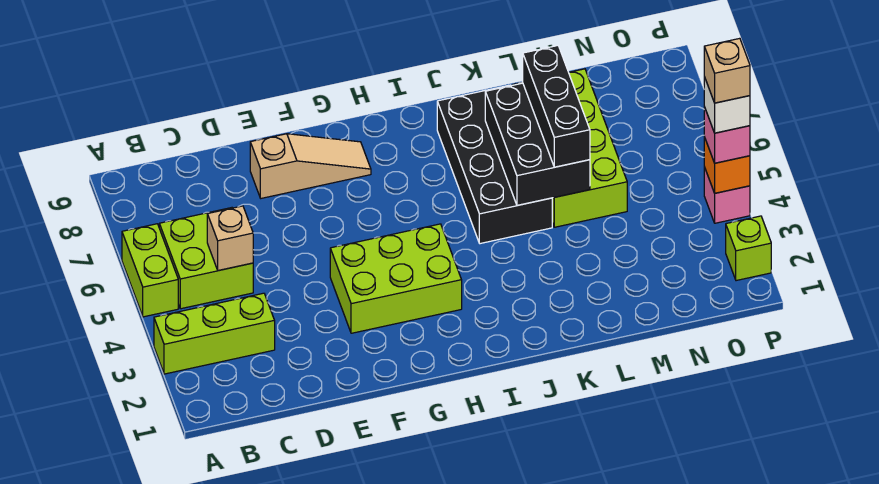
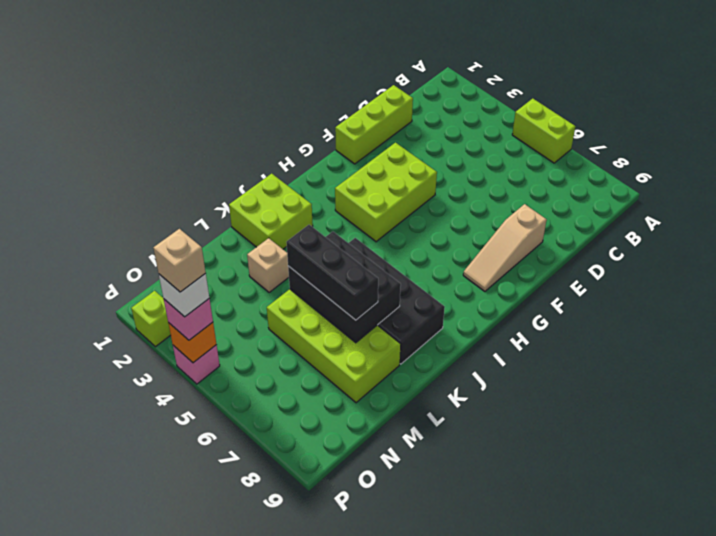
lime brick A3:C3 level 1 -> lime brick D1:F1 level 1
lime brick B5:C6 level 1 -> lime brick J1:K2 level 1
tan brick C5 level 2 -> tan brick L3 level 1

